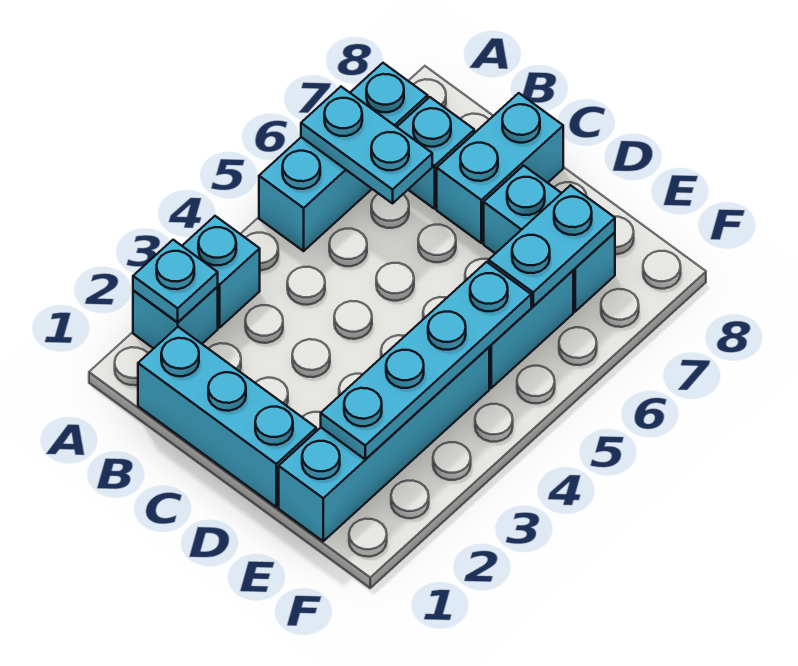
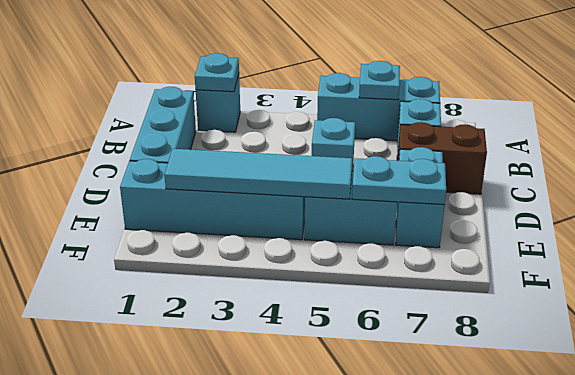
cyan brick A3 level 1 -> cyan brick C5 level 1
cyan plate A6:B6 level 2 -> cyan plate A6 level 2
cyan brick C7:C8 level 1 -> brown brick C7:C8 level 1
cyan plate E2:E5 level 2 -> cyan tile E2:E5 level 2

